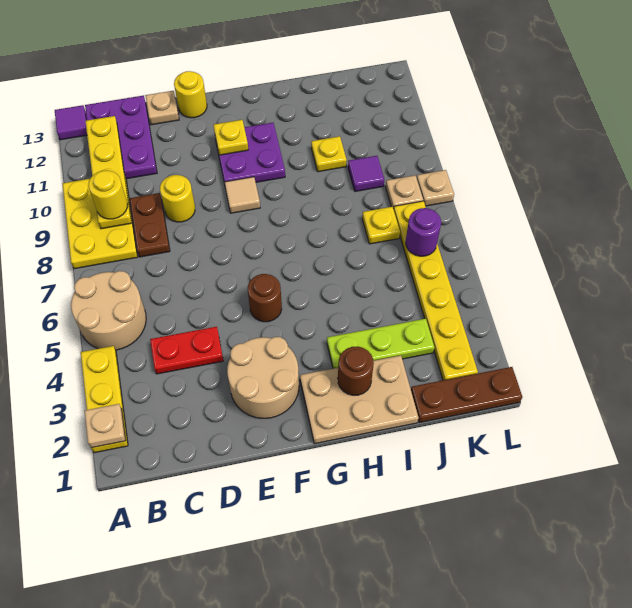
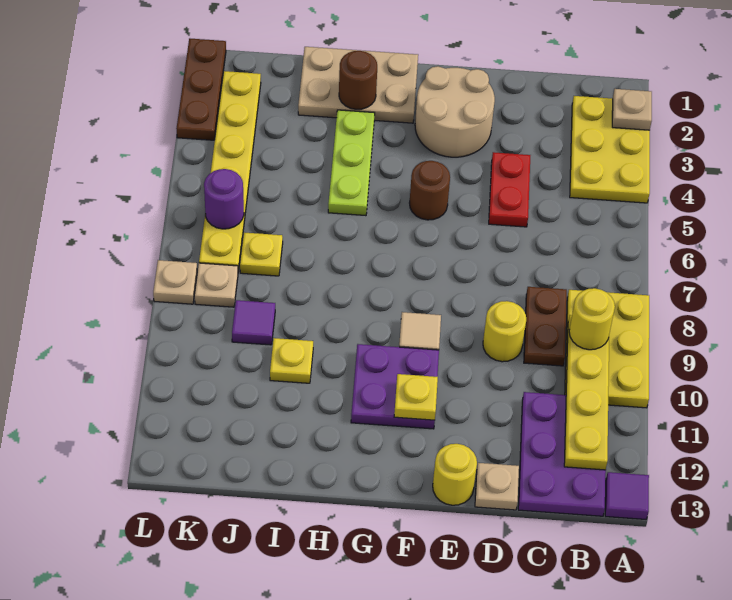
yellow plate A2:A4 level 1 -> yellow plate A2:B4 level 1
tan round brick A5:B6 level 1 -> none
red plate C4:D4 level 1 -> red plate D4:D5 level 1
lime plate H3:J3 level 1 -> lime plate H3:H5 level 1
brown plate J1:L1 level 1 -> brown plate L1:L3 level 1

